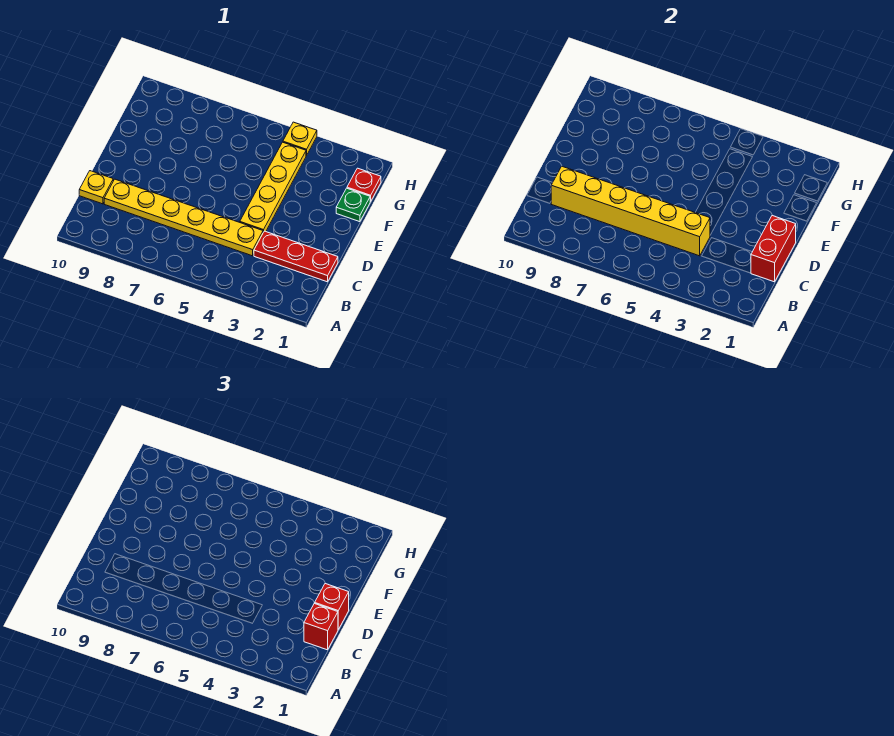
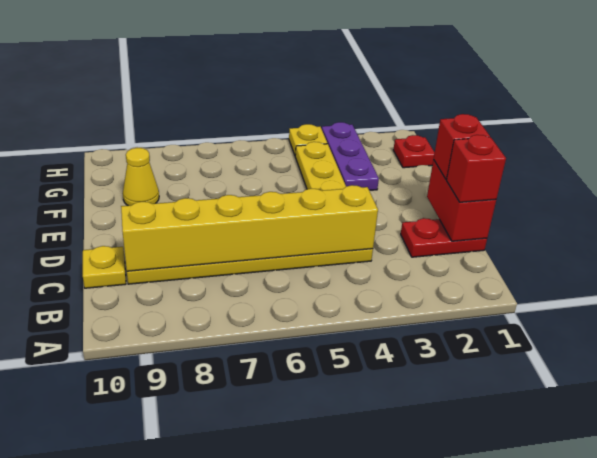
red plate C1:C3 level 1 -> red plate C1:C2 level 1
green plate F1 level 1 -> none
none -> purple plate F3:H3 level 1
none -> yellow cone F9 level 1

